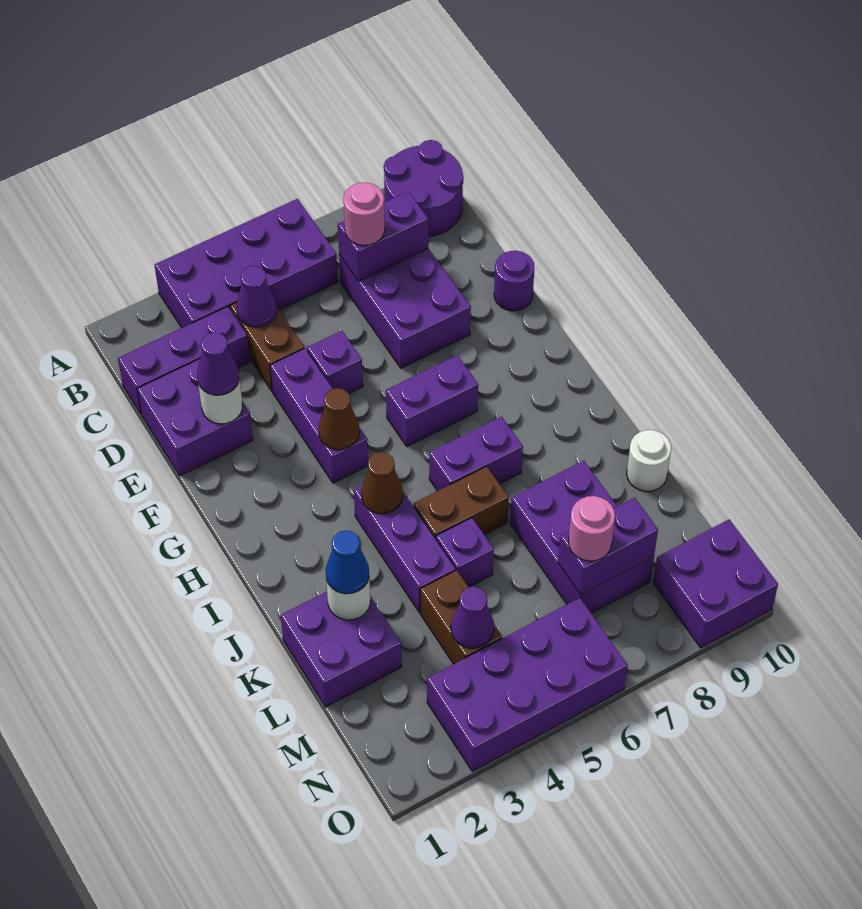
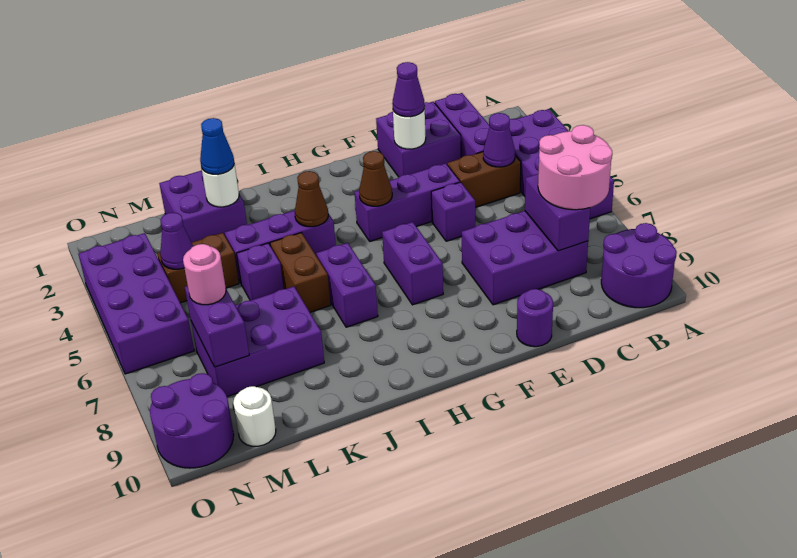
pink round brick C7 level 3 -> pink round brick B7:C8 level 3
white round brick K10 level 1 -> white round brick M10 level 1
purple brick N9:O10 level 1 -> purple round brick N9:O10 level 1

